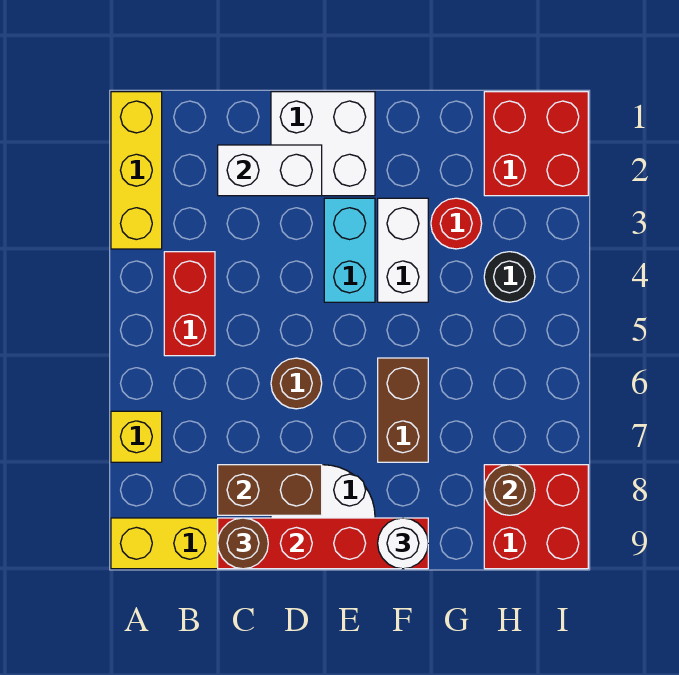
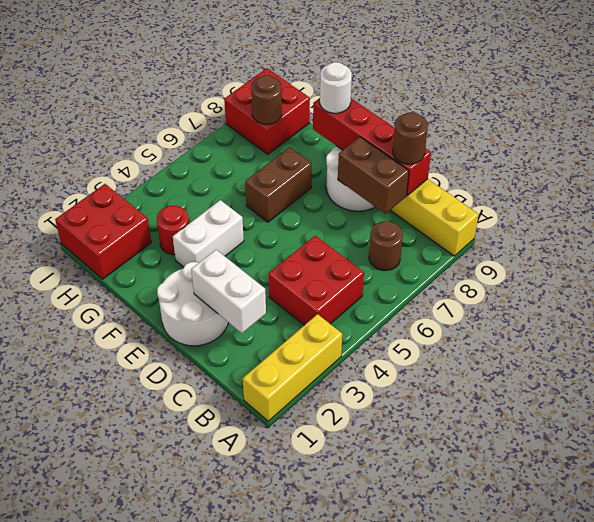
yellow brick A7 level 1 -> none
red brick B4:B5 level 1 -> red brick B4:C5 level 1
white brick D1:E2 level 1 -> white round brick D1:E2 level 1
brown round brick D6 level 1 -> brown round brick B7 level 1
cyan brick E3:E4 level 1 -> none
black round brick H4 level 1 -> none

